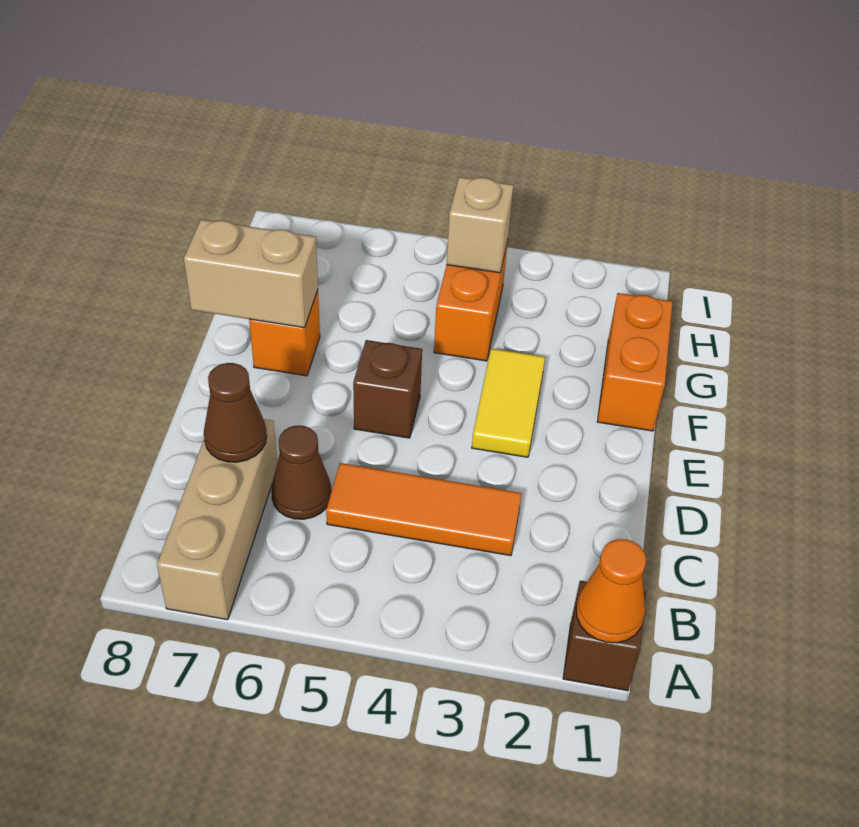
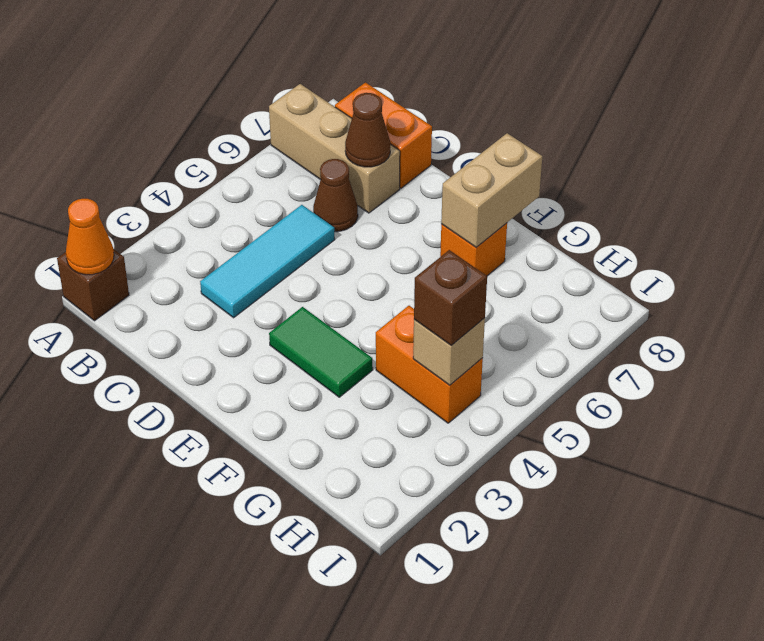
orange tile C3:C5 level 1 -> cyan tile C3:C5 level 1
yellow tile E3:F3 level 1 -> green tile E3:F3 level 1
brown brick E5 level 1 -> brown brick H4 level 3
orange brick F1:G1 level 1 -> orange brick B8:C8 level 1

